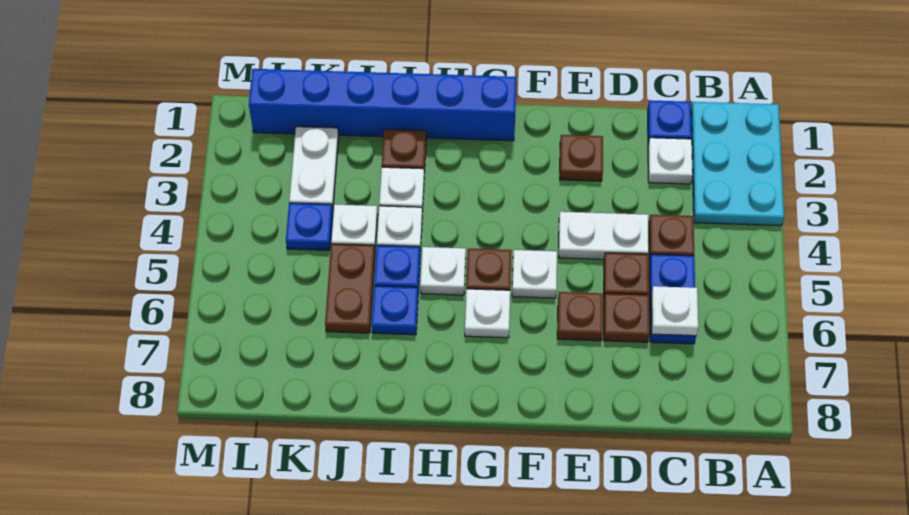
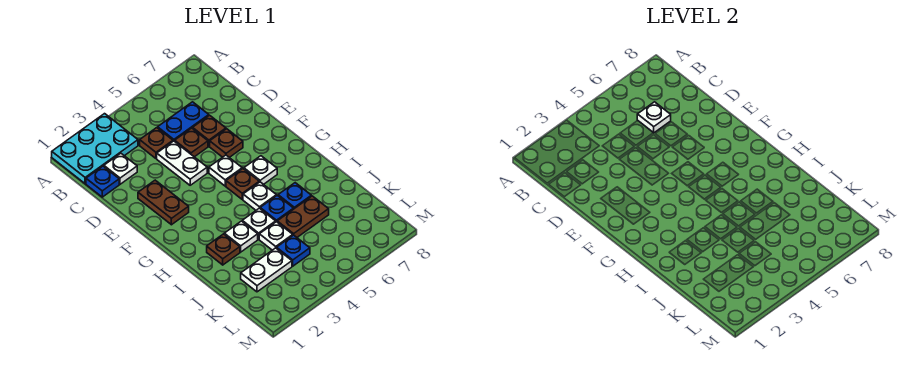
brown plate E2 level 1 -> brown plate E2:F2 level 1
blue brick G1:L1 level 1 -> none

